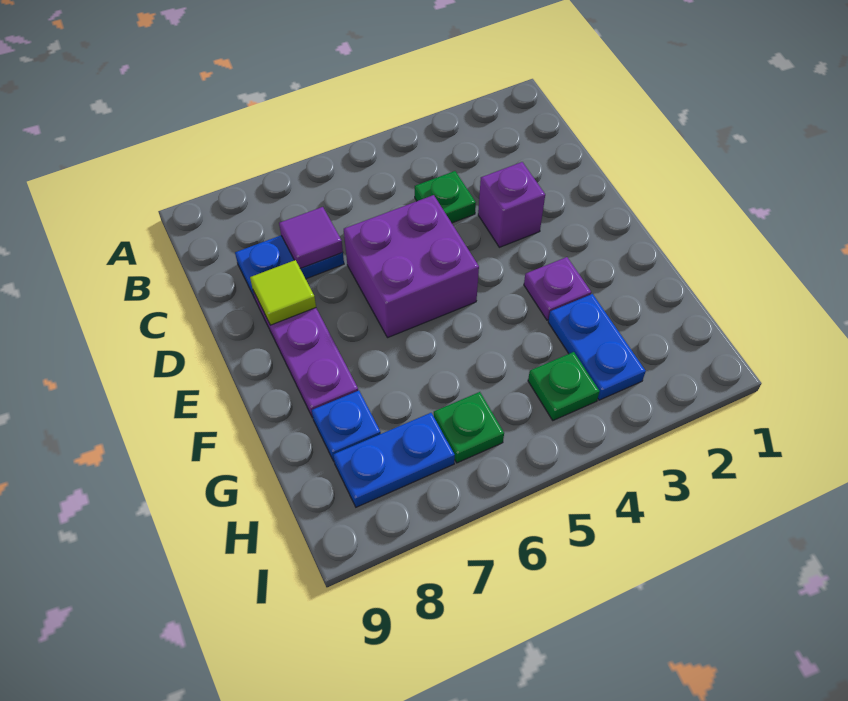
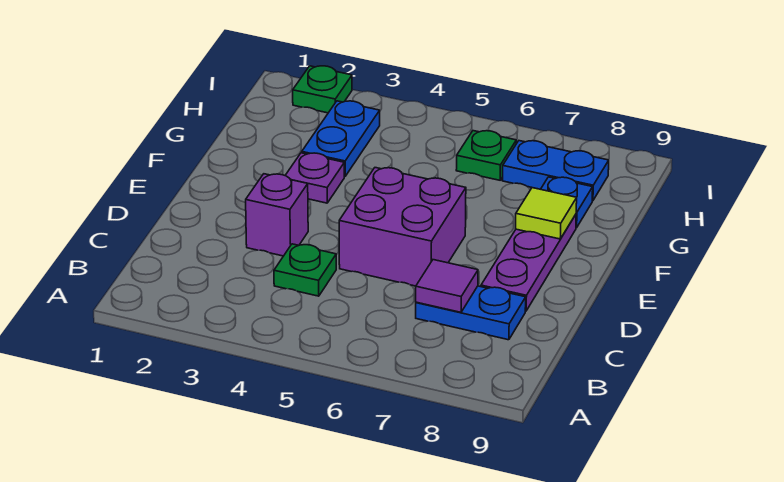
lime tile D8 level 2 -> lime tile F8 level 2
green plate H4 level 1 -> green plate I2 level 1

